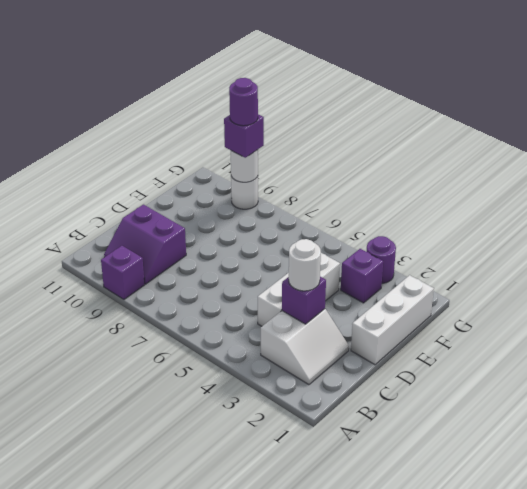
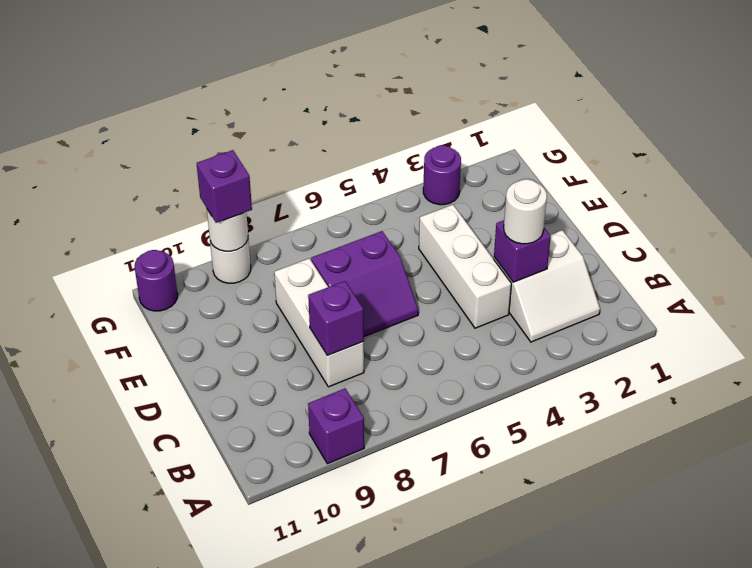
white slope B2:C3 level 1 top 3 -> white slope B2:C3 level 1 top C
purple slope B9:C10 level 1 top C -> purple slope D6:E7 level 1 top E
white brick D1:F1 level 1 -> white brick C8:E8 level 1
purple brick F3 level 1 -> purple brick C8 level 2
purple round brick G9 level 4 -> purple round brick G11 level 1

